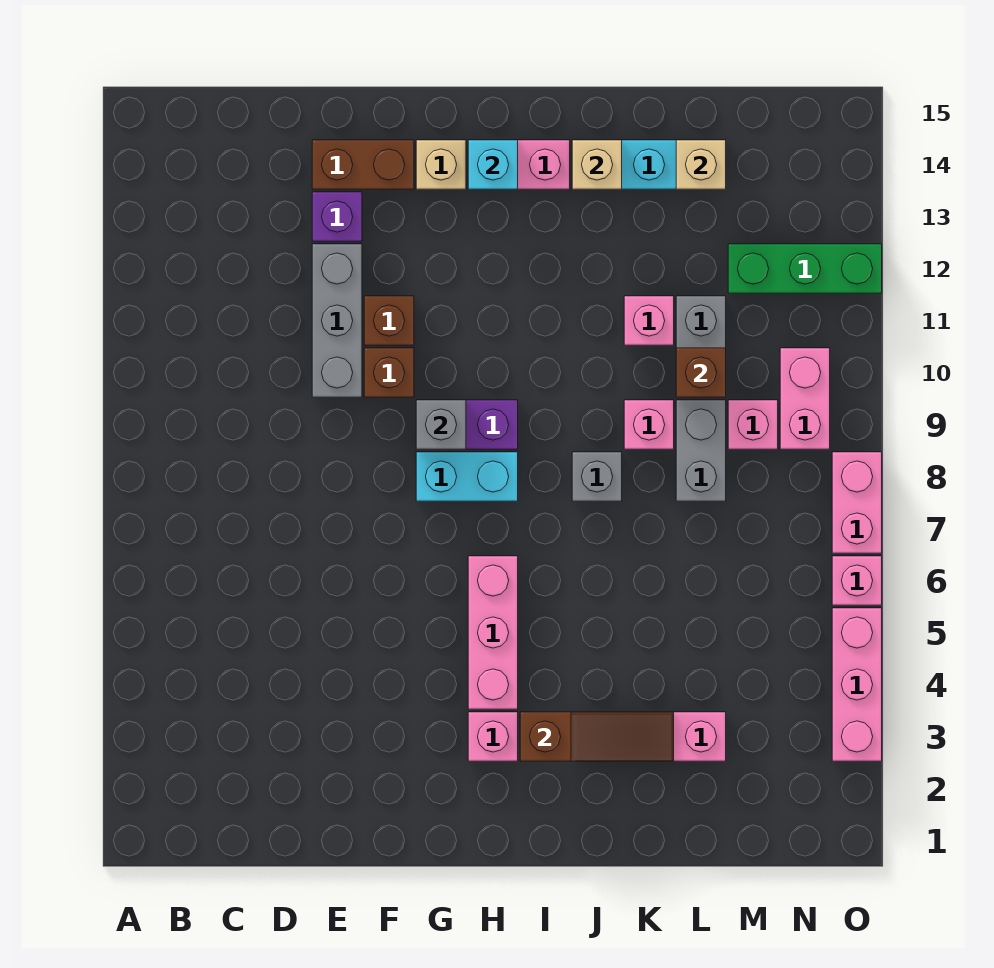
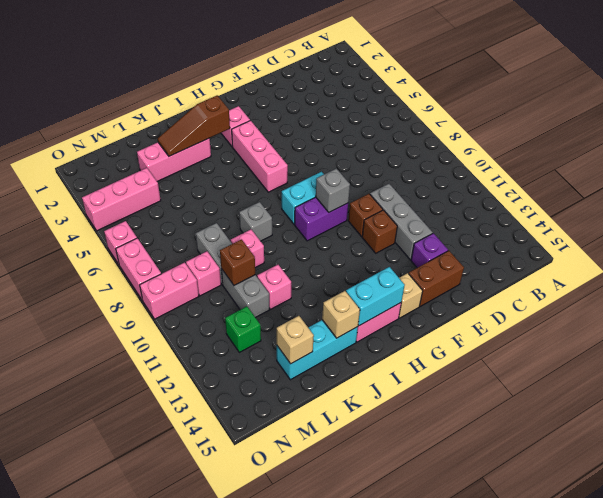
cyan brick H14 level 2 -> cyan brick H14:I14 level 2
green brick M12:O12 level 1 -> green brick M12 level 1
pink brick N9:N10 level 1 -> pink brick N9:O9 level 1
pink brick O3:O5 level 1 -> pink brick M4:O4 level 1

